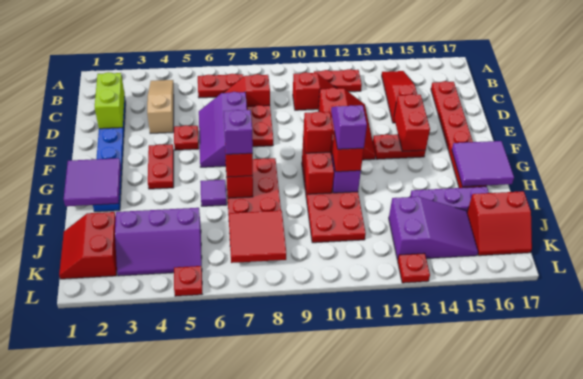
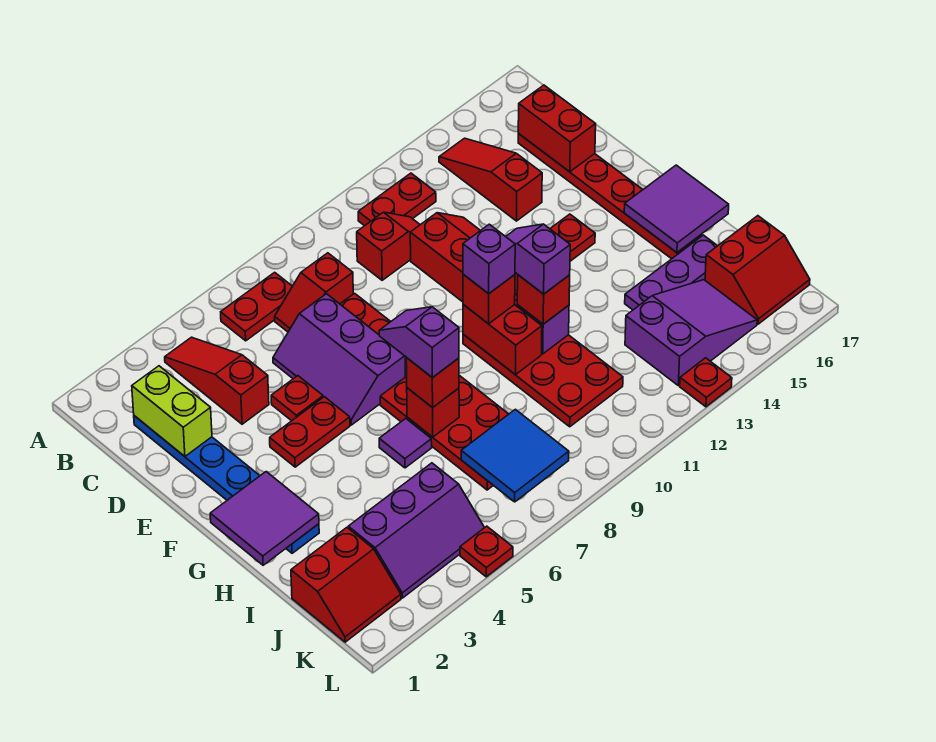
tan slope B4:D4 level 1 top D -> red slope B4:D4 level 1 top D
red brick E14:F14 level 2 -> red brick C16:D16 level 2
red plate F4:G4 level 1 -> red plate F4:F5 level 1
none -> purple brick G10 level 4
red slope J1:K2 level 1 top 2 -> red slope J1:K2 level 1 top J
red tile J7:K8 level 2 -> blue tile J7:K8 level 2

